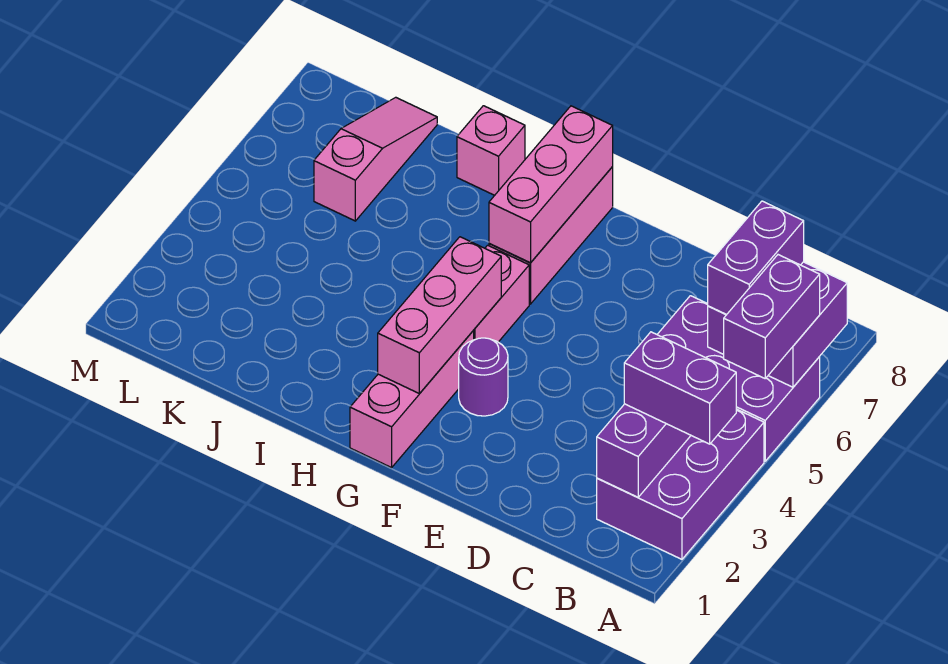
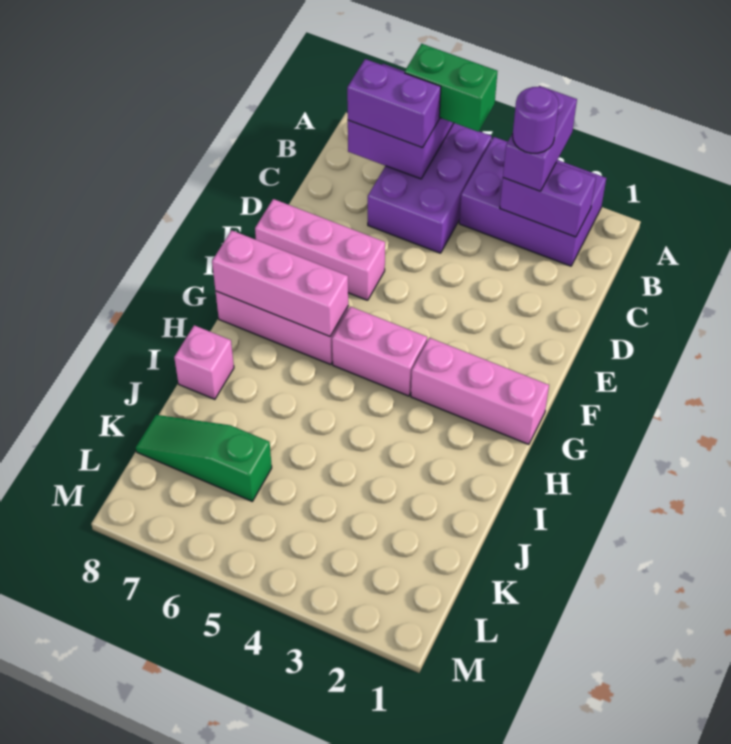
purple brick A5:A6 level 3 -> green brick A5:A6 level 3
purple round brick F3 level 1 -> purple round brick B3 level 4
pink brick G2:G4 level 2 -> pink brick E6:E8 level 1
pink slope K6:K8 level 1 top 6 -> green slope K6:K8 level 1 top 6

